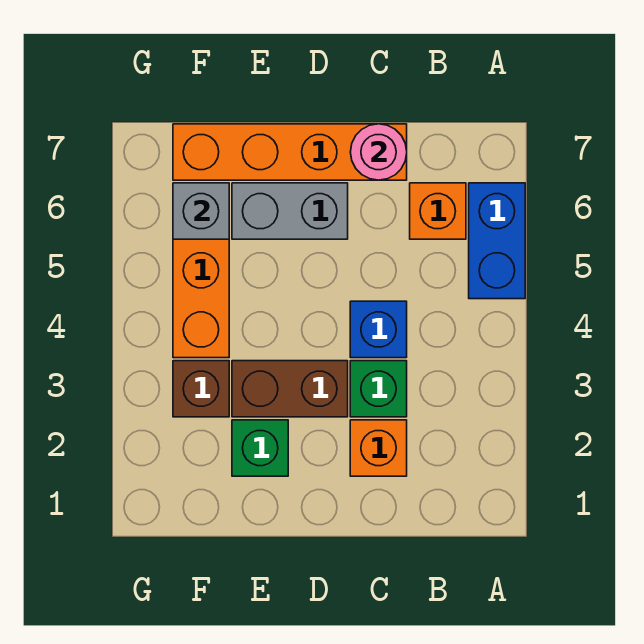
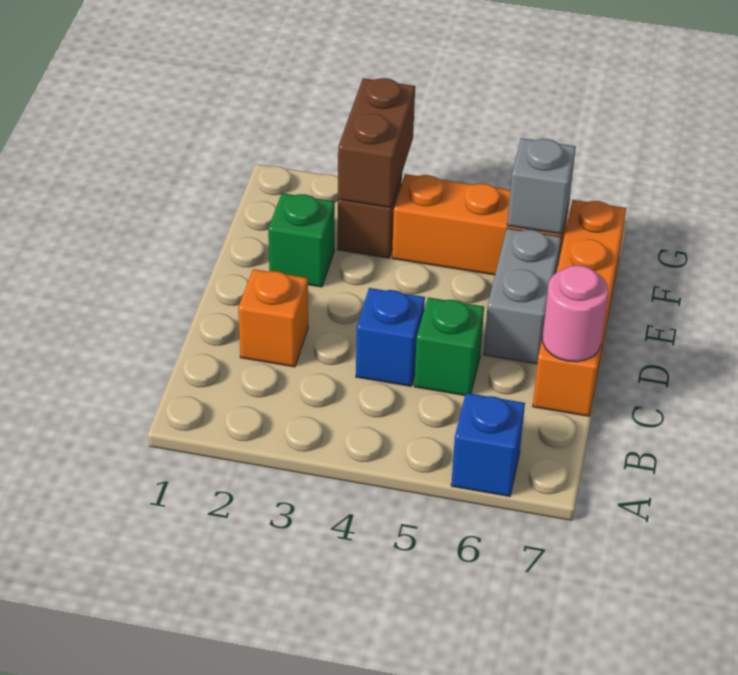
blue brick A5:A6 level 1 -> blue brick A6 level 1
orange brick B6 level 1 -> none
green brick C3 level 1 -> green brick C5 level 1
brown brick D3:E3 level 1 -> brown brick F3:G3 level 2

